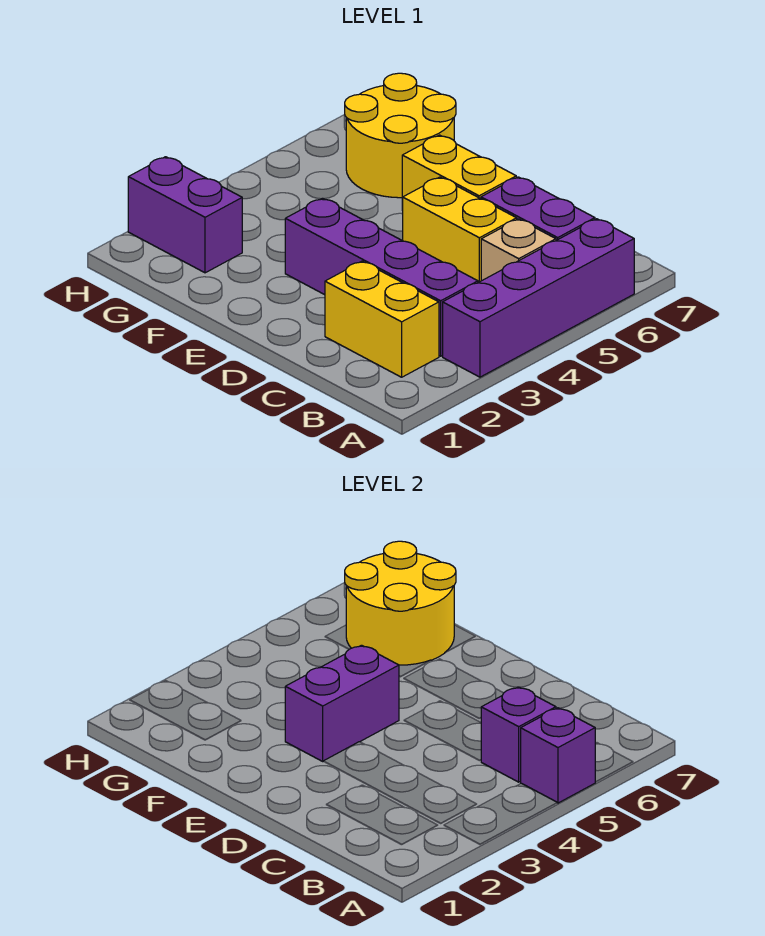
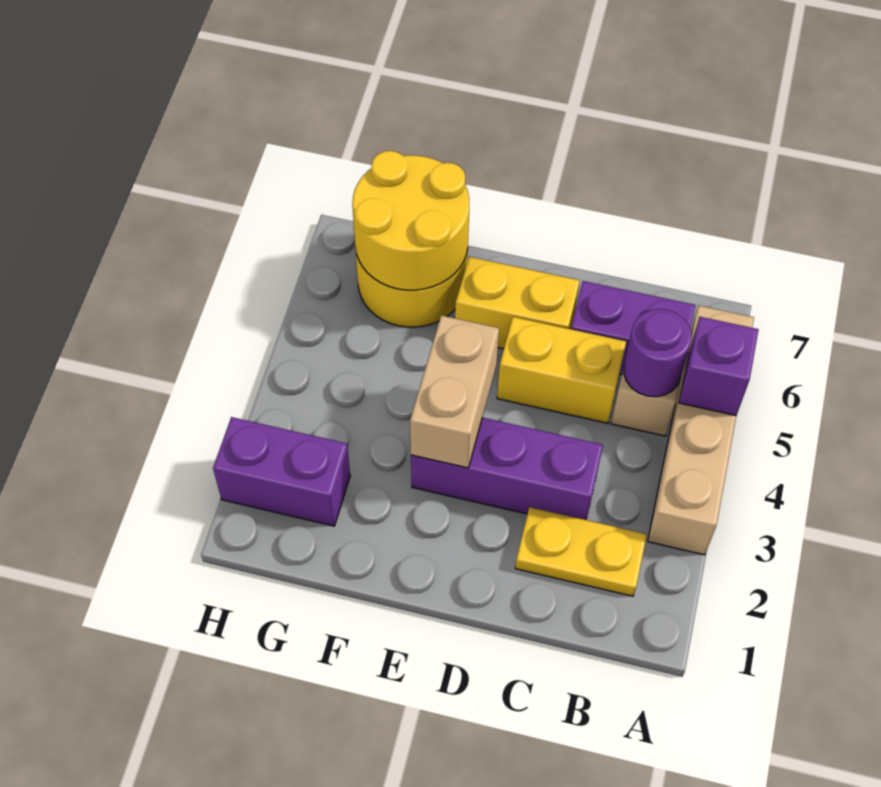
purple brick A3:A6 level 1 -> tan brick A3:A6 level 1
yellow brick B2:C2 level 1 -> yellow plate B2:C2 level 1
purple brick B3:E3 level 1 -> purple brick C3:E3 level 1
purple brick B5 level 2 -> purple round brick B5 level 2
purple brick E3:E4 level 2 -> tan brick E3:E4 level 2

